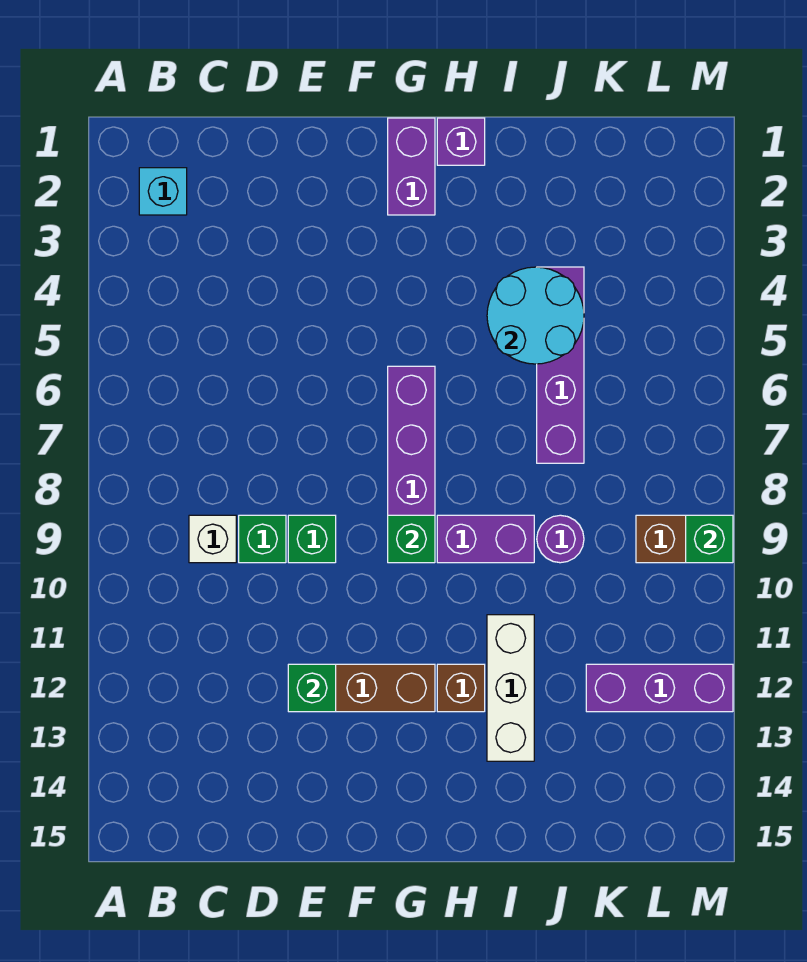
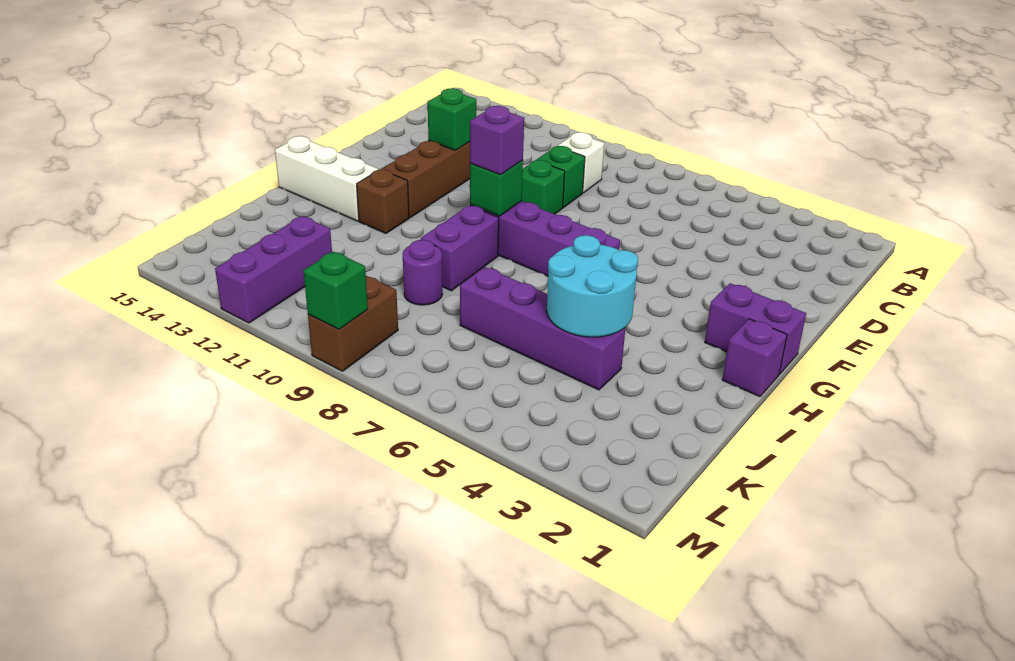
cyan brick B2 level 1 -> none
none -> purple brick G9 level 3
white brick I11:I13 level 1 -> white brick H13:H15 level 1

